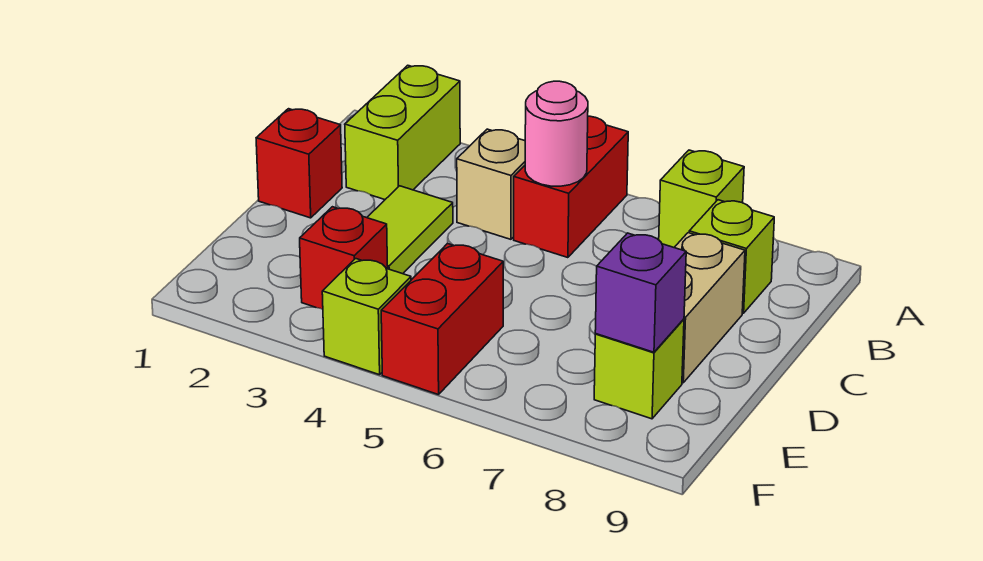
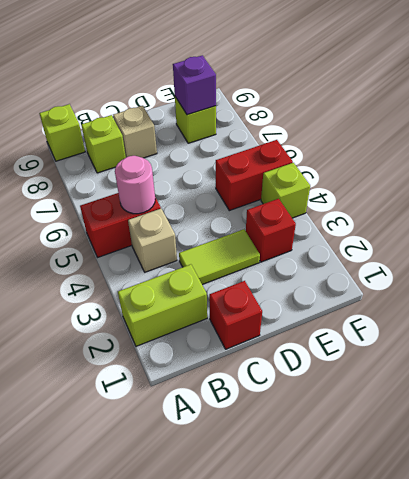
lime brick A7 level 1 -> lime brick A9 level 1
tan brick C8:D8 level 1 -> tan brick C8 level 1

